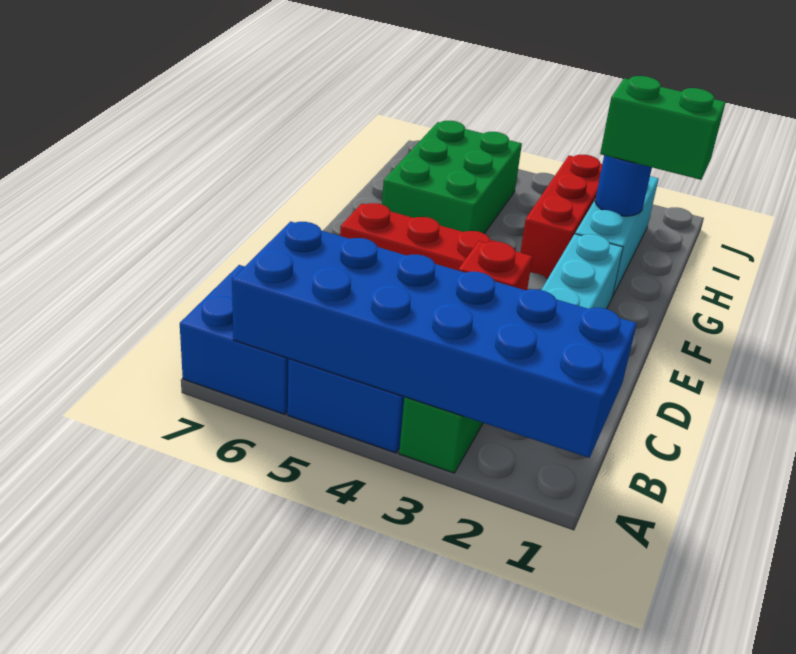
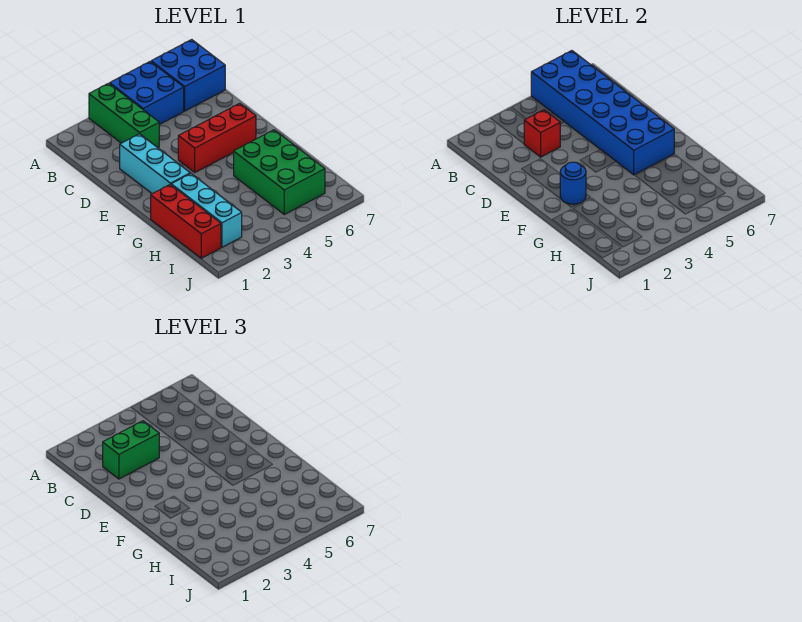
blue brick A1:B6 level 2 -> blue brick A5:F6 level 2
red brick G3:I3 level 1 -> red brick G1:I1 level 1
green brick H1:H2 level 3 -> green brick C2:C3 level 3
blue round brick H2 level 2 -> blue round brick F2 level 2

